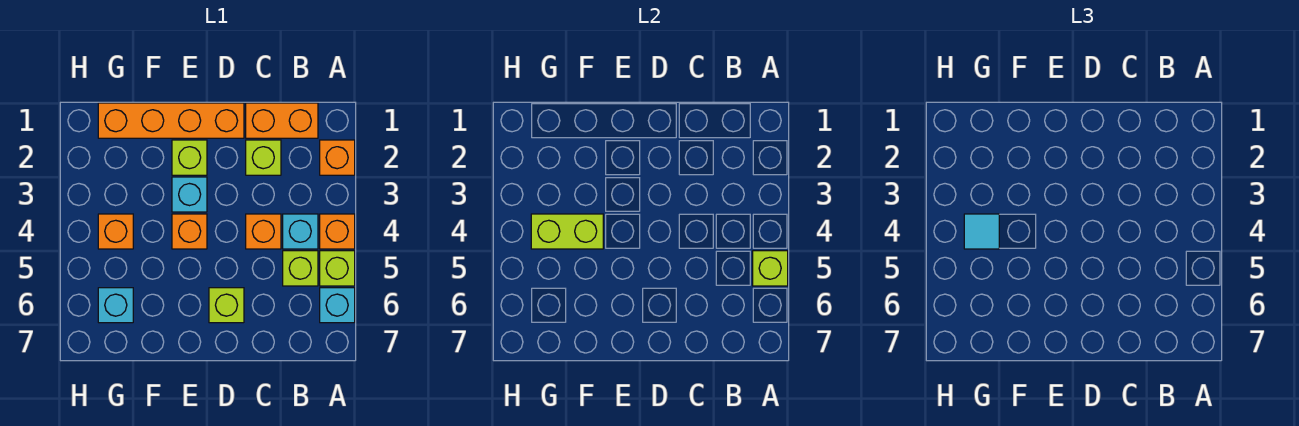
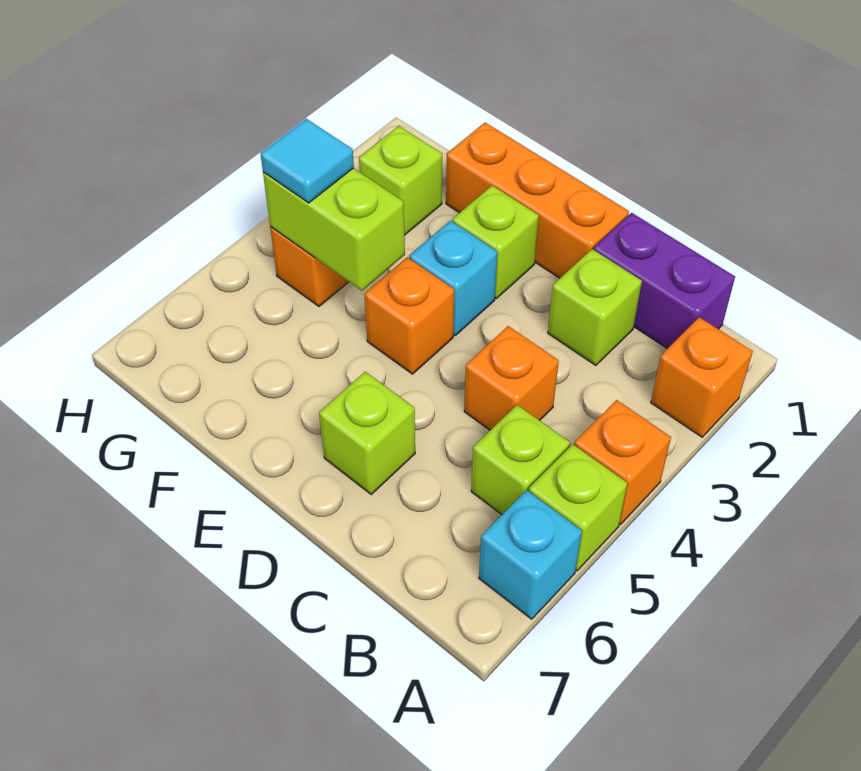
lime brick A5 level 2 -> lime brick G2 level 1
orange brick B1:C1 level 1 -> purple brick B1:C1 level 1
cyan brick B4 level 1 -> none
orange brick D1:G1 level 1 -> orange brick D1:F1 level 1
cyan brick G6 level 1 -> none

